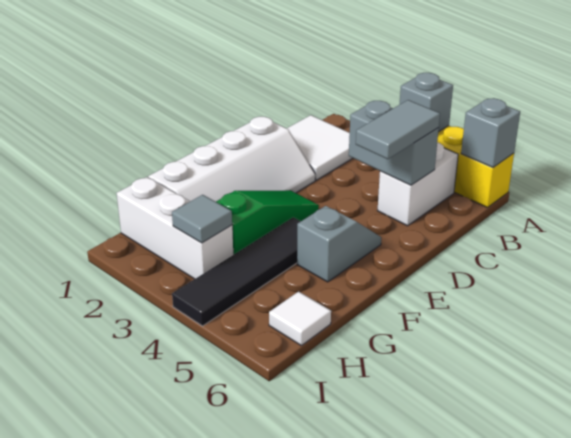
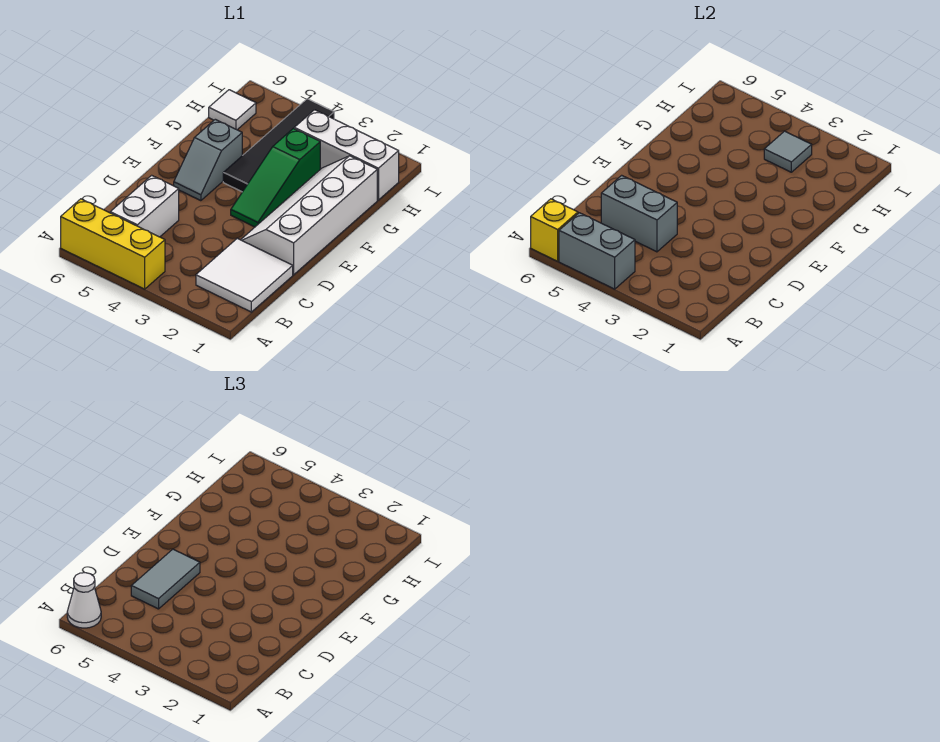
grey brick A4 level 2 -> grey brick A4:A5 level 2
grey brick A6 level 2 -> yellow brick A6 level 2
none -> white cone A6 level 3

